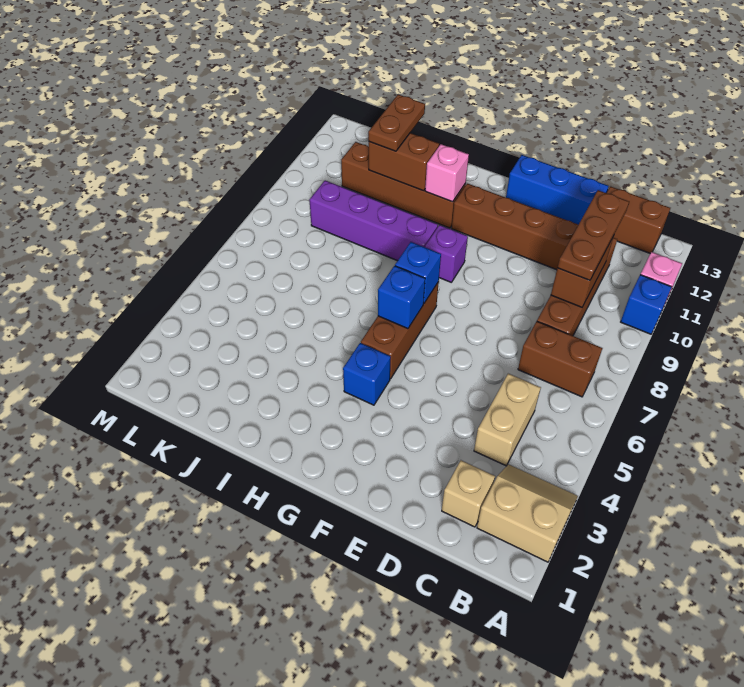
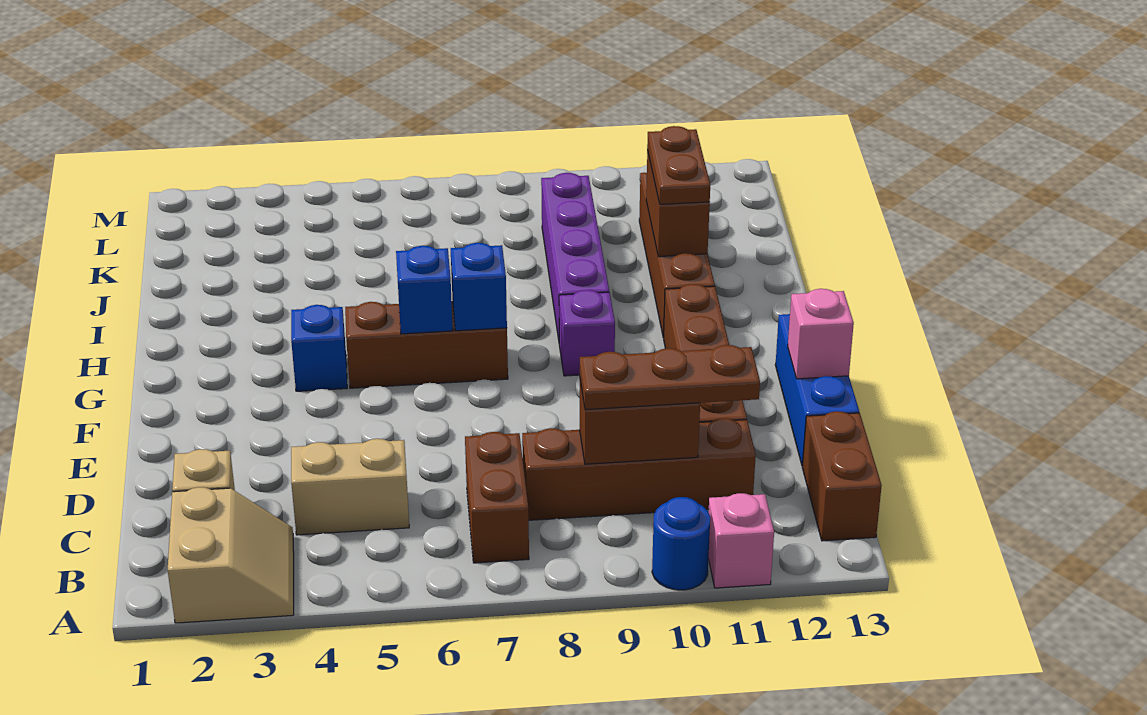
blue brick A10 level 1 -> blue round brick A10 level 1
pink brick H11 level 2 -> pink brick E13 level 2
brown plate J11:J12 level 3 -> brown plate I11:J11 level 3

